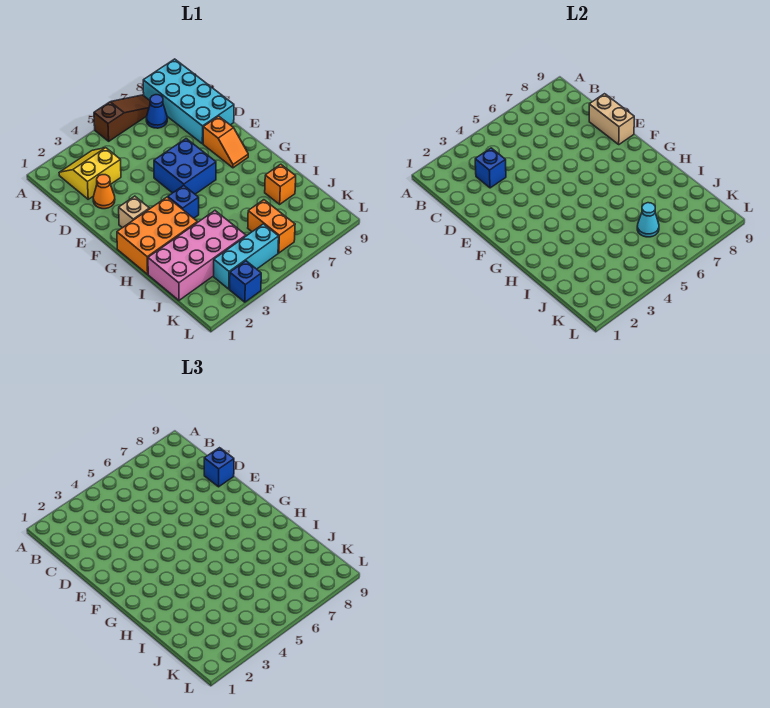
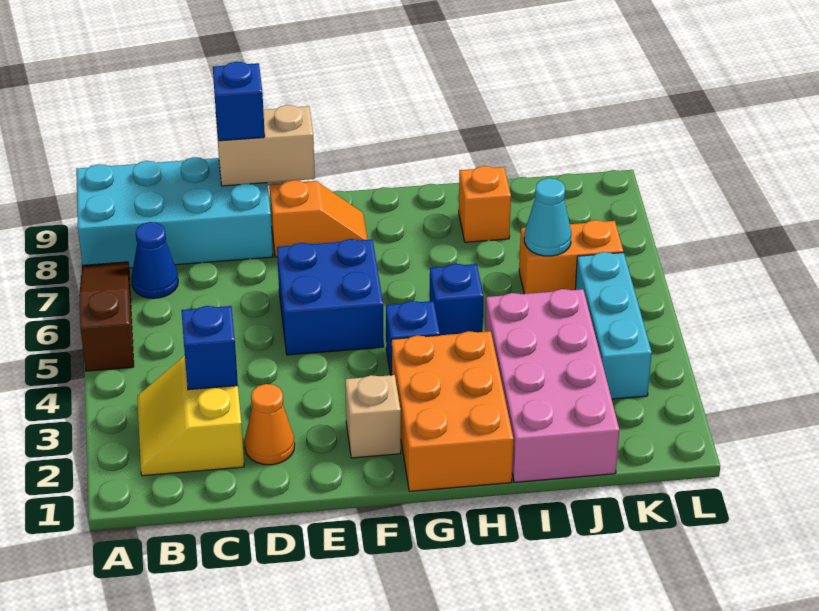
blue brick L3 level 1 -> blue brick H5 level 1

